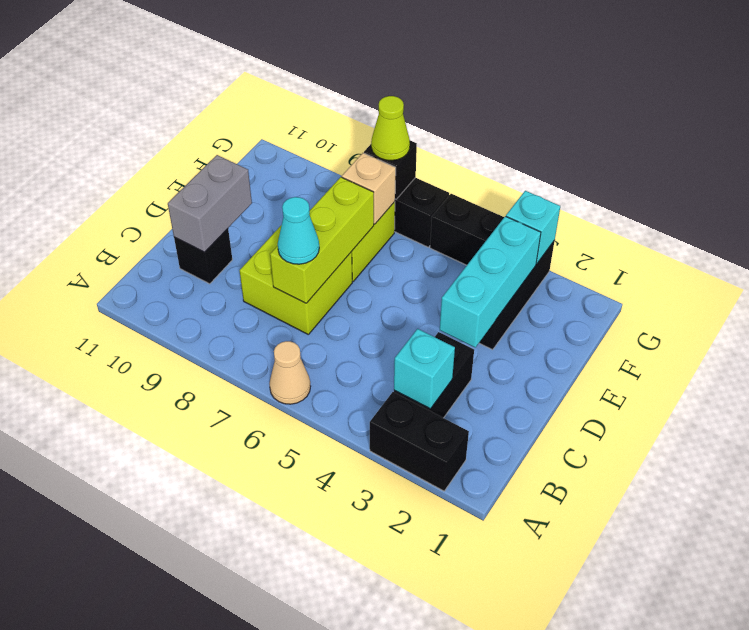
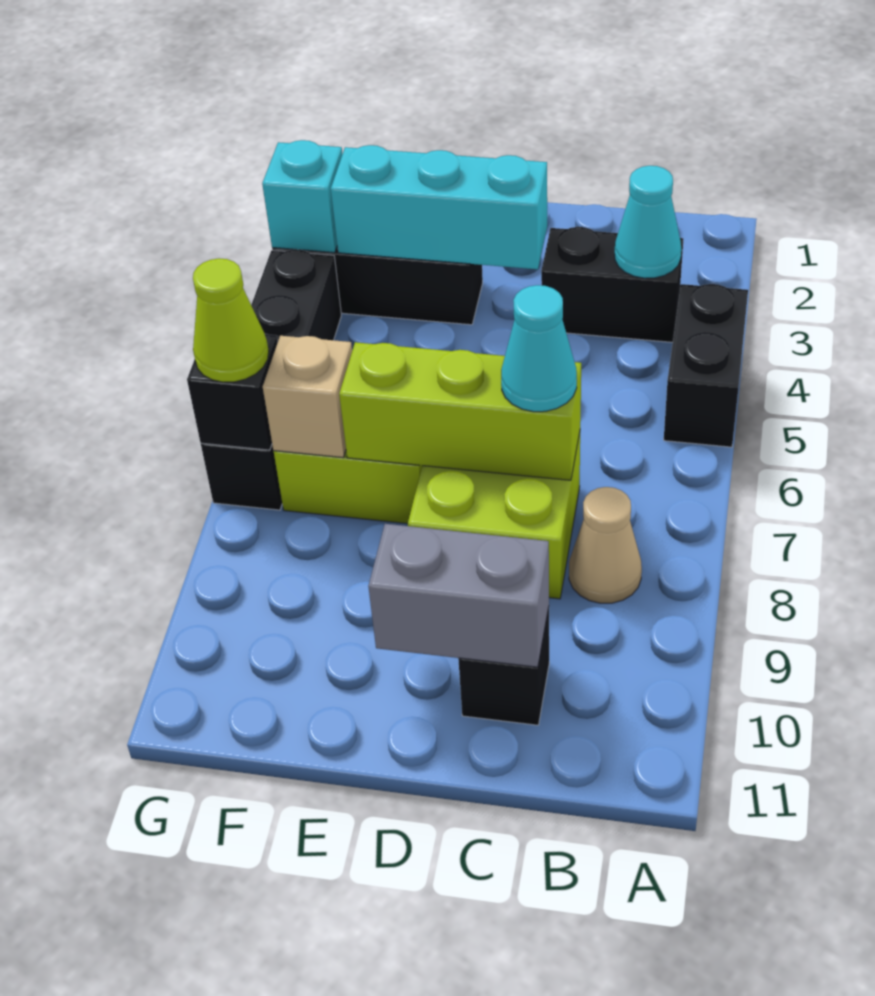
black brick A2:A3 level 1 -> black brick A4:A5 level 1
tan cone A6 level 1 -> tan cone B8 level 1
cyan brick B3 level 2 -> cyan cone B3 level 2

